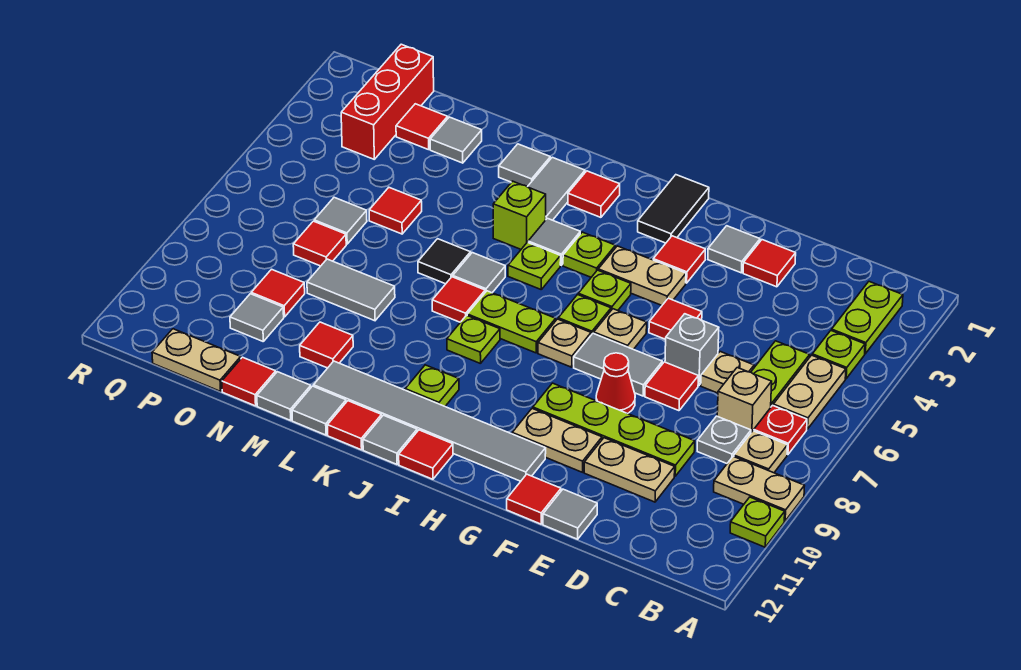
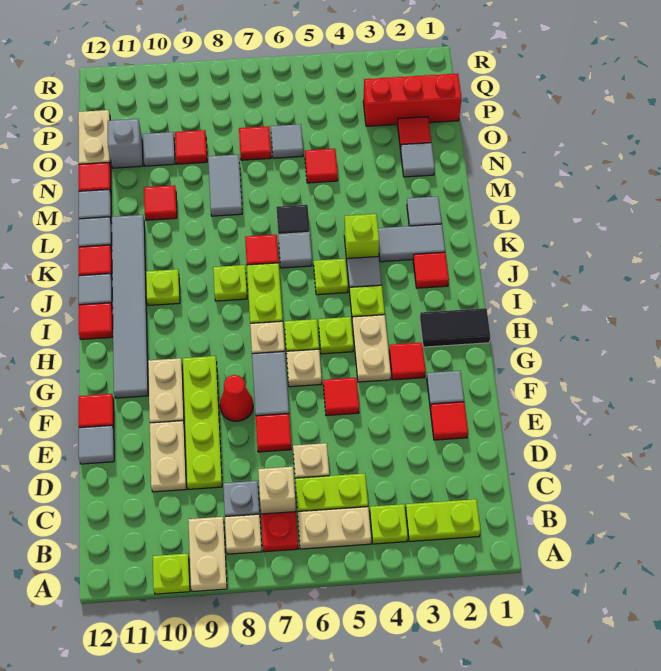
grey brick E6 level 1 -> grey brick O11 level 1

